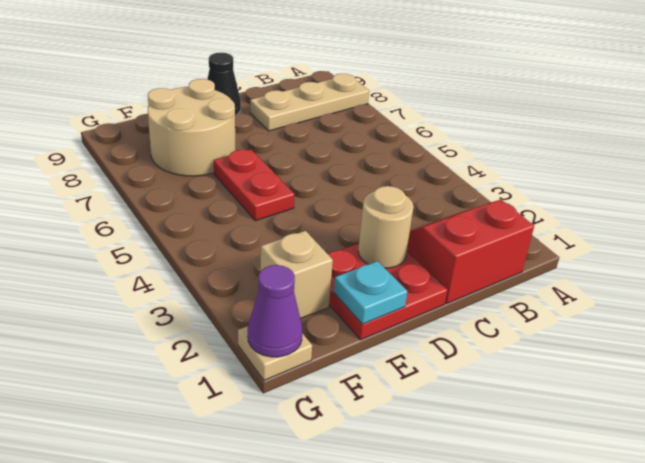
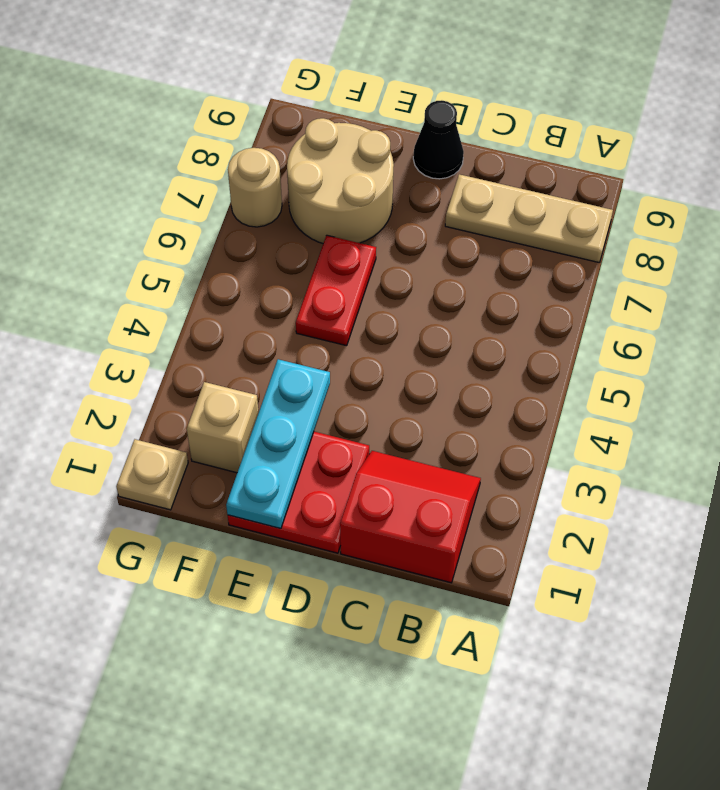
tan round brick D2 level 2 -> tan round brick G7 level 1
cyan plate E1 level 2 -> cyan plate E1:E3 level 2
purple cone G1 level 2 -> none

